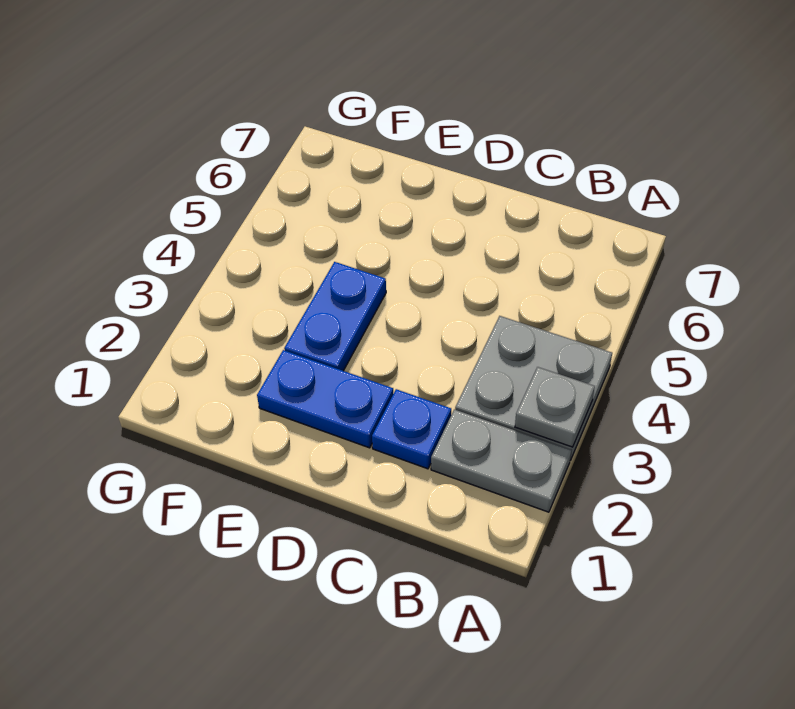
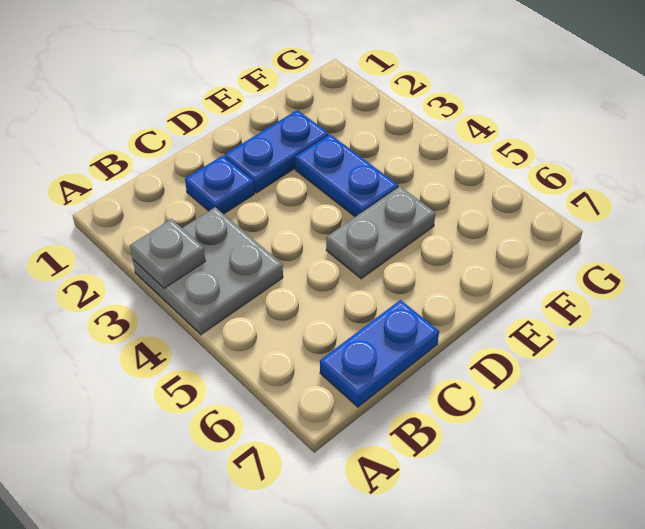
grey plate A2:B2 level 1 -> grey plate D5:E5 level 1
none -> blue plate B7:C7 level 1

